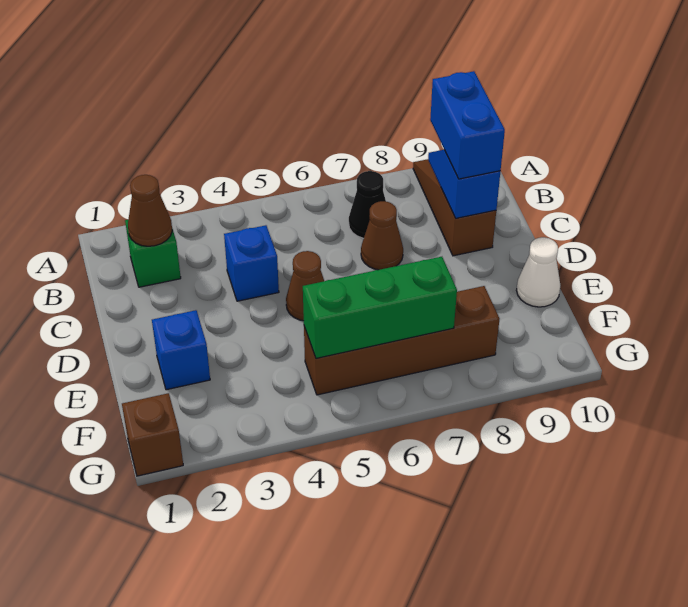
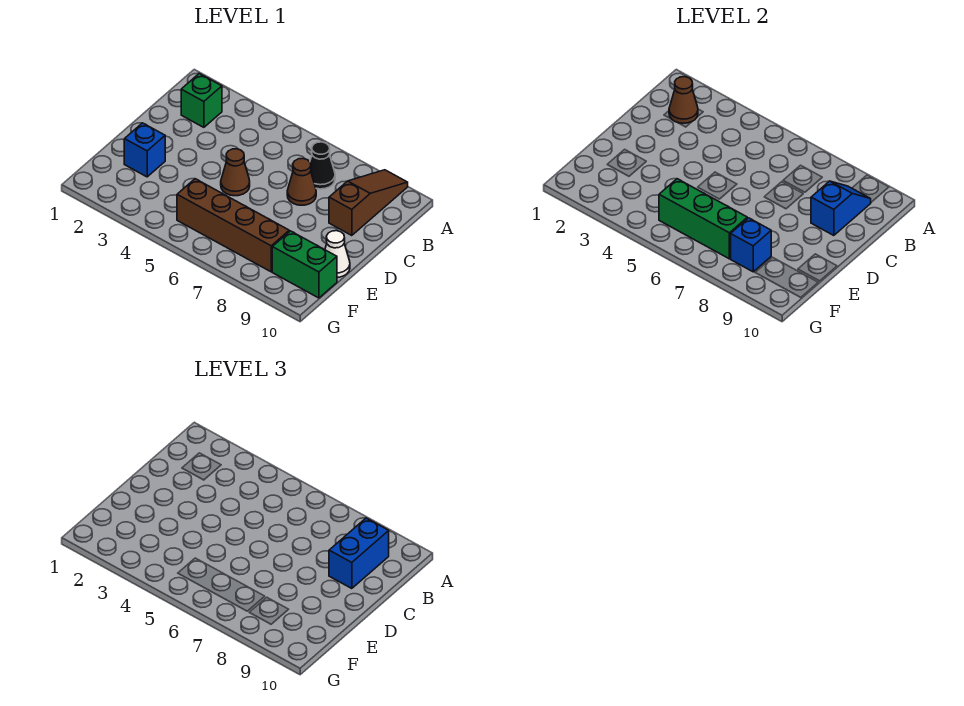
blue brick C4 level 1 -> blue brick F8 level 2
none -> green brick F9:F10 level 1
brown brick G1 level 1 -> none

